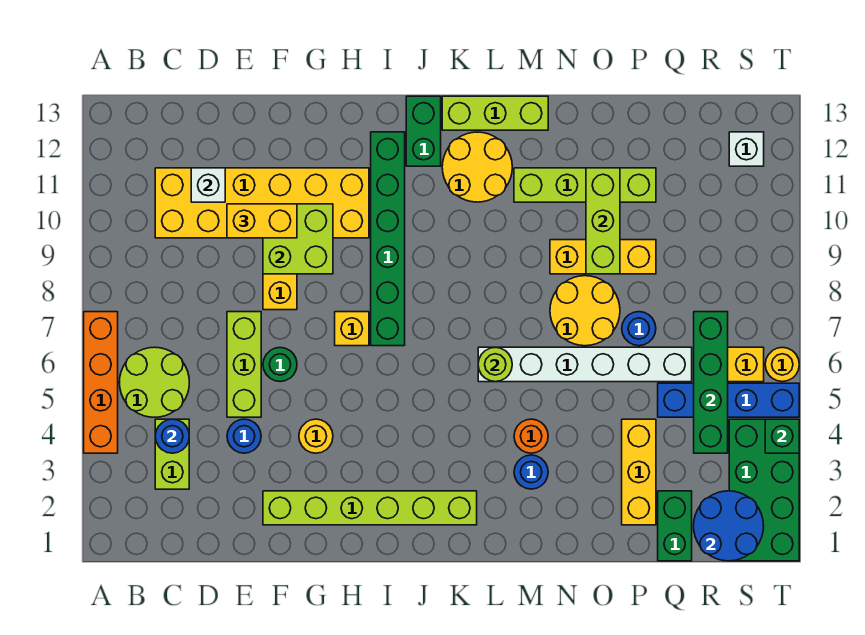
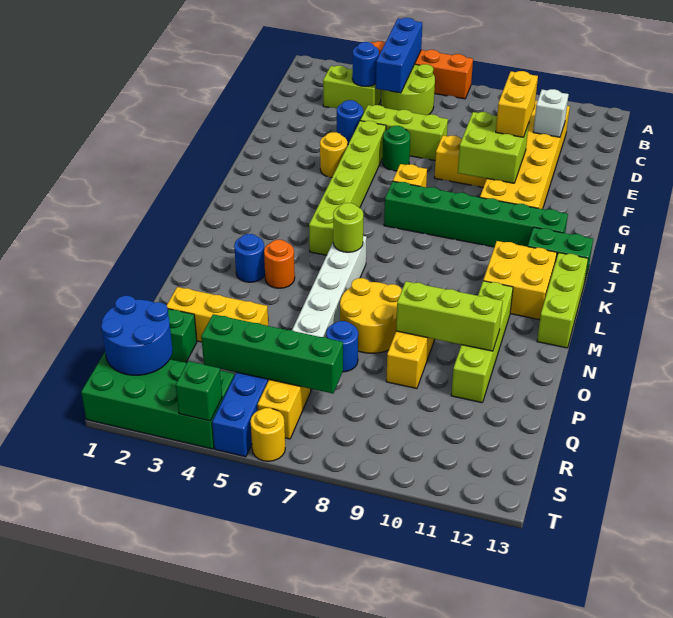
none -> blue brick A5:C5 level 2
lime brick F2:K2 level 1 -> lime brick F5:K5 level 1
yellow round brick K11:L12 level 1 -> yellow brick K11:L12 level 1
white brick S12 level 1 -> none

